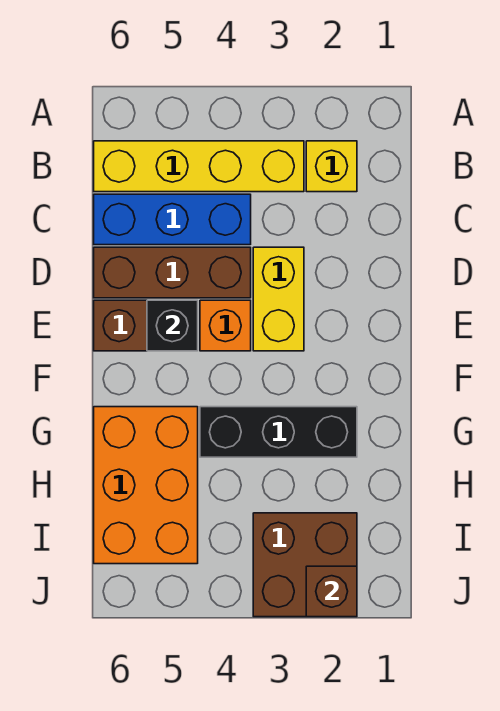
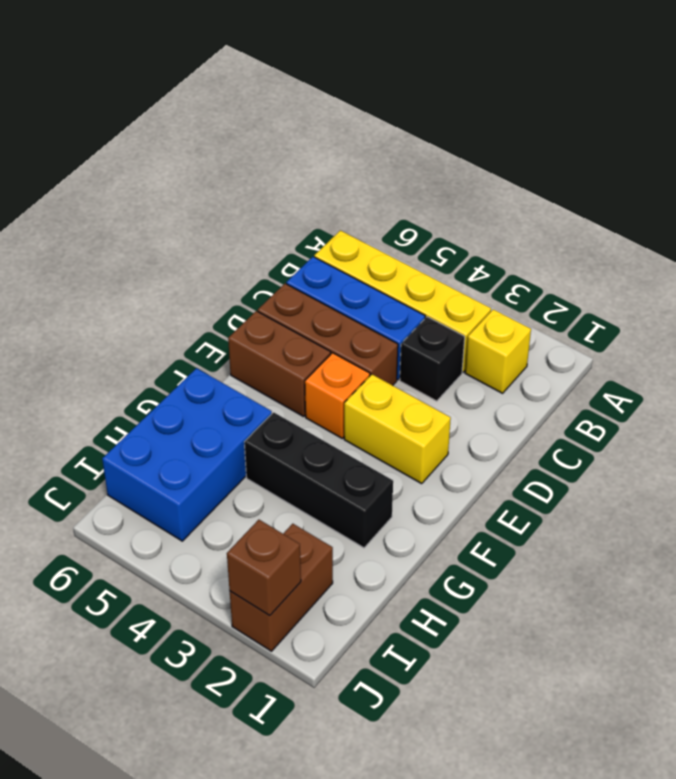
yellow brick D3:E3 level 1 -> yellow brick E2:E3 level 1
black brick E5 level 2 -> black brick C3 level 1
orange brick G5:I6 level 1 -> blue brick G5:I6 level 1
brown brick I2:J3 level 1 -> brown brick I2:J2 level 1

